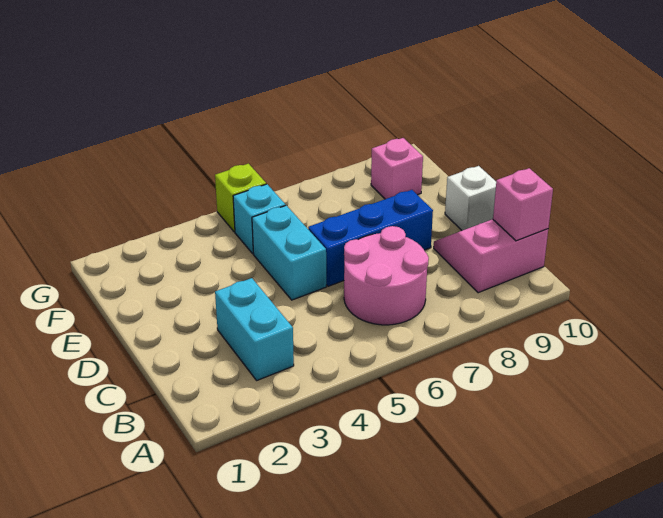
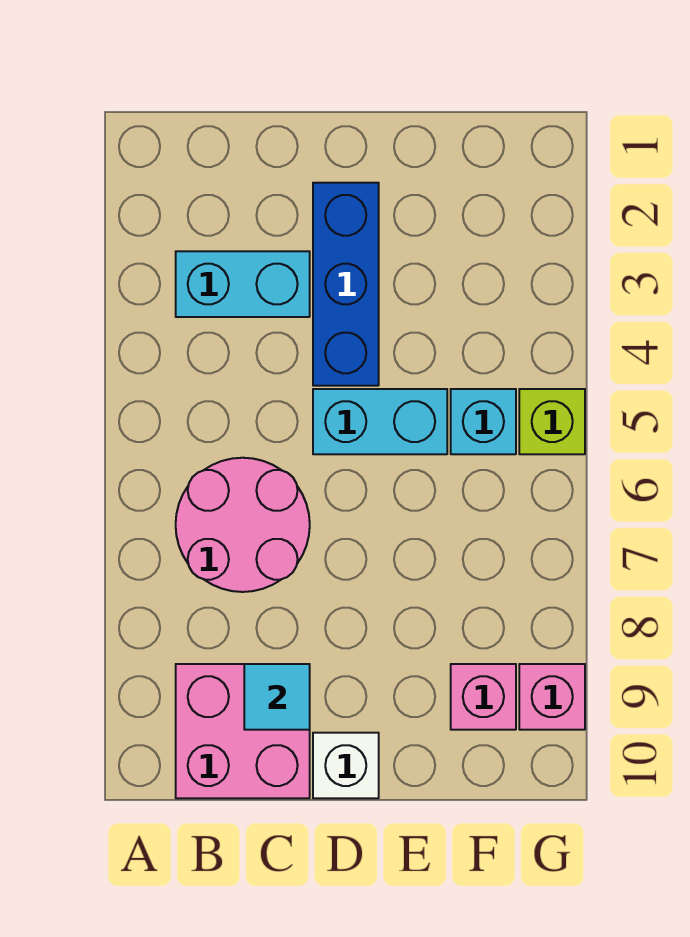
pink slope B9:C10 level 1 top B -> pink brick B9:C10 level 1
pink brick B10 level 2 -> pink brick G9 level 1
none -> cyan tile C9 level 2
blue brick D6:D8 level 1 -> blue brick D2:D4 level 1

